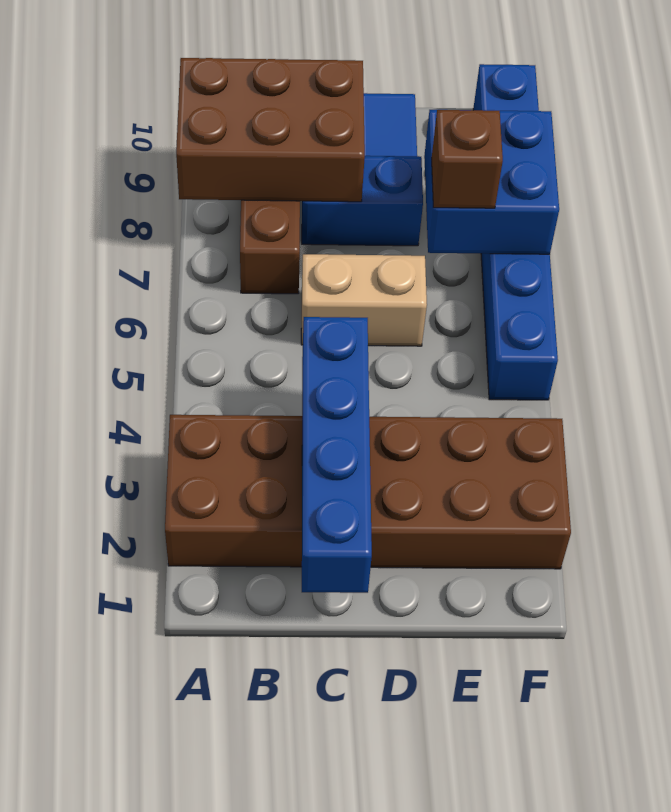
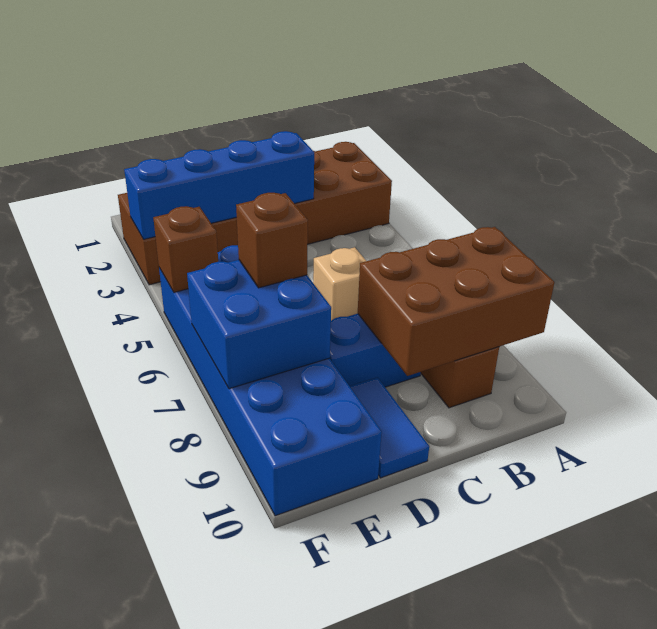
blue brick C1:C4 level 2 -> blue brick C3:F3 level 2
tan brick C6:D6 level 1 -> tan brick C6 level 1
blue brick F5:F10 level 1 -> blue brick E5:F10 level 1
none -> brown brick F5 level 2

